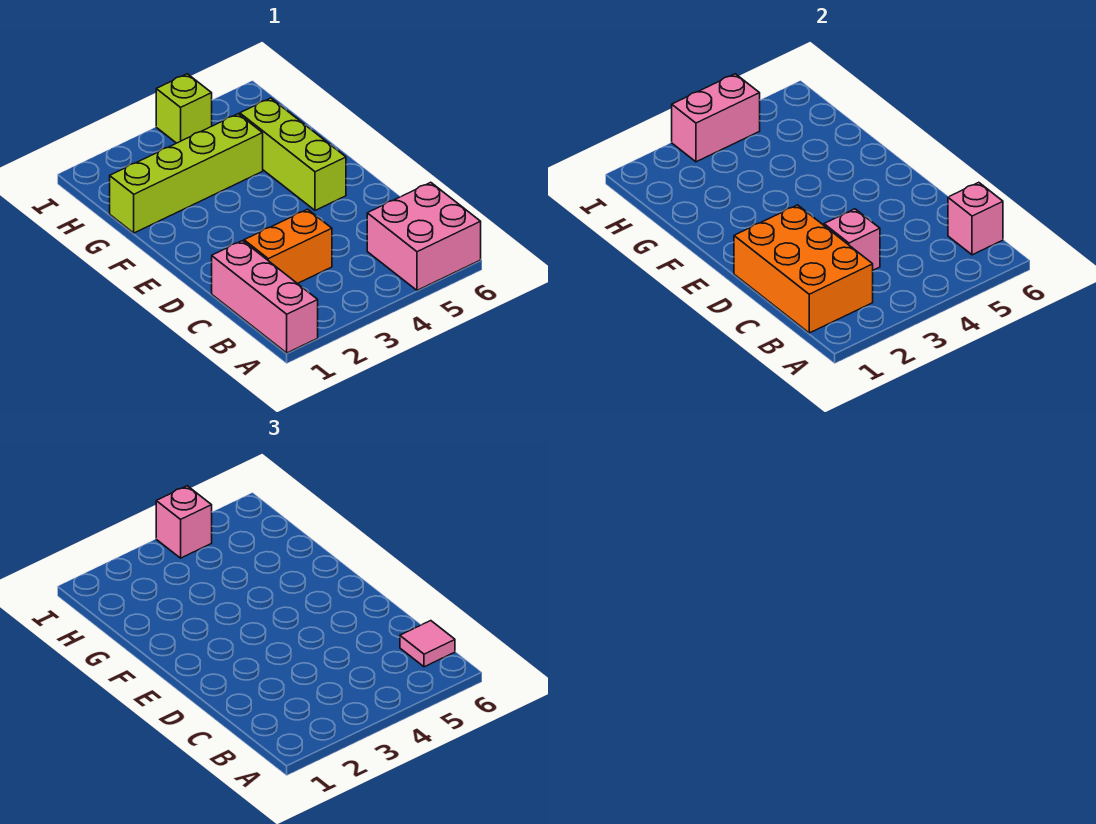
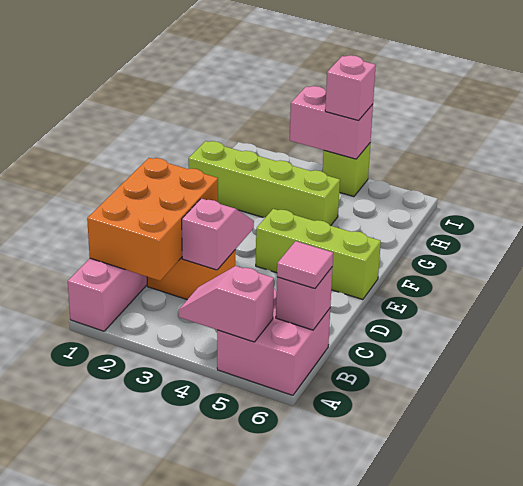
none -> pink slope A4:A5 level 2 top 5
lime brick E5:G5 level 1 -> lime brick E4:E6 level 1

